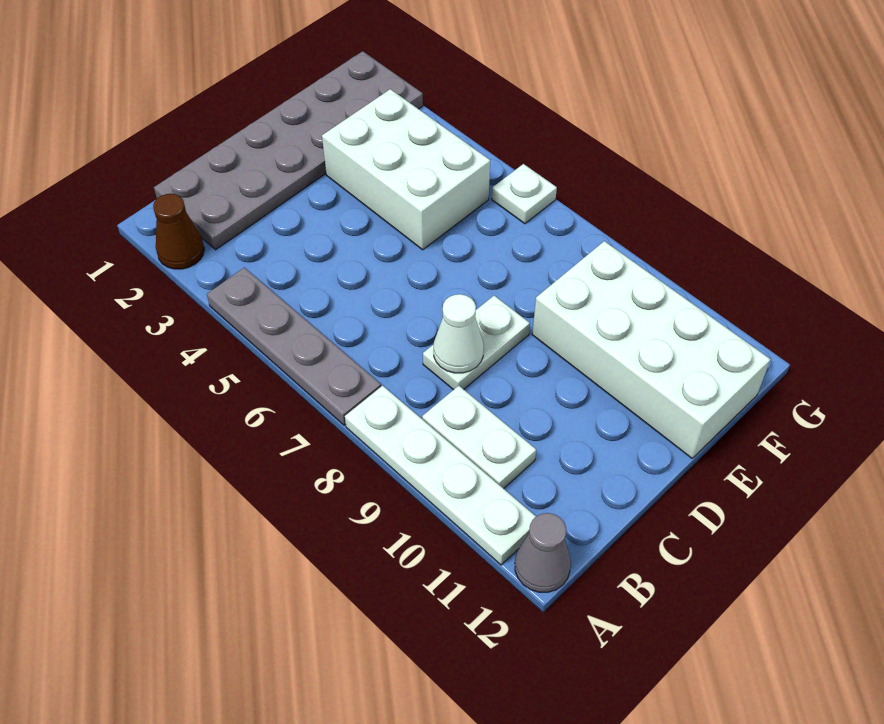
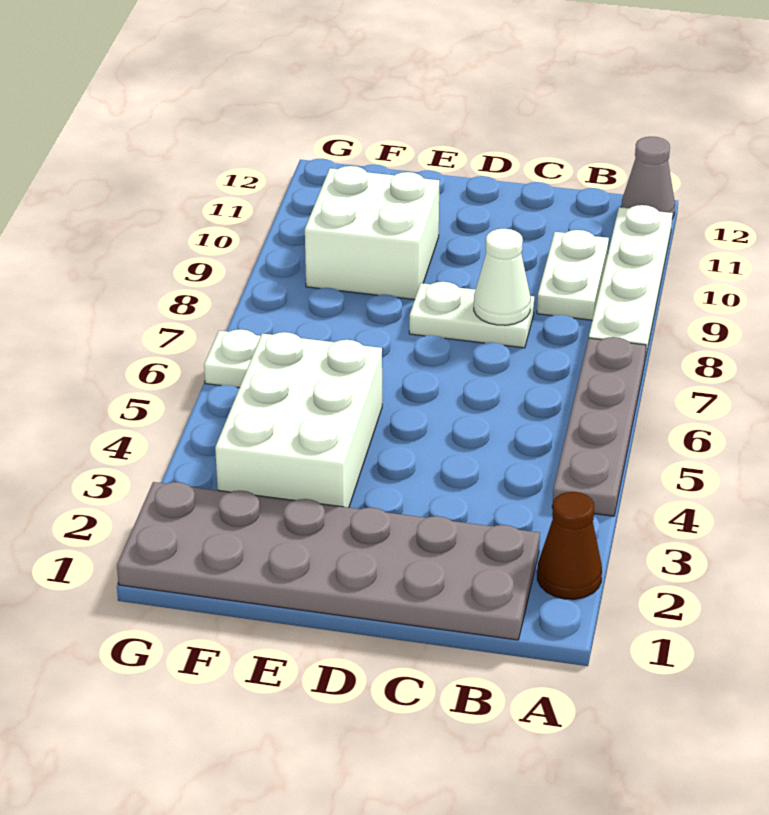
white brick E9:F12 level 1 -> white brick E9:F10 level 1

